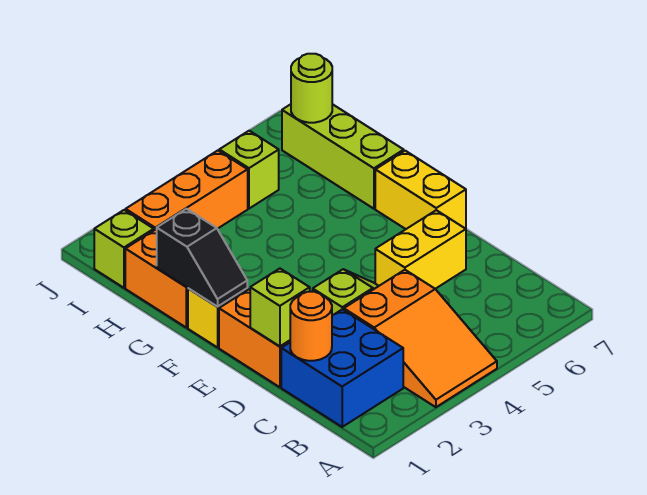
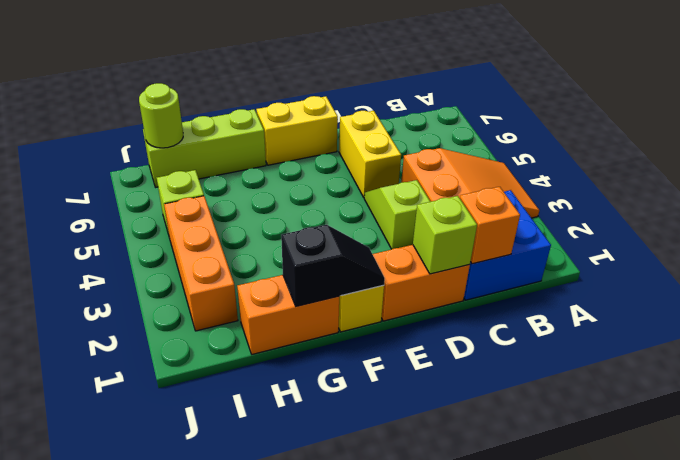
orange round brick C1 level 2 -> orange brick C1 level 2
lime brick I1 level 1 -> none

